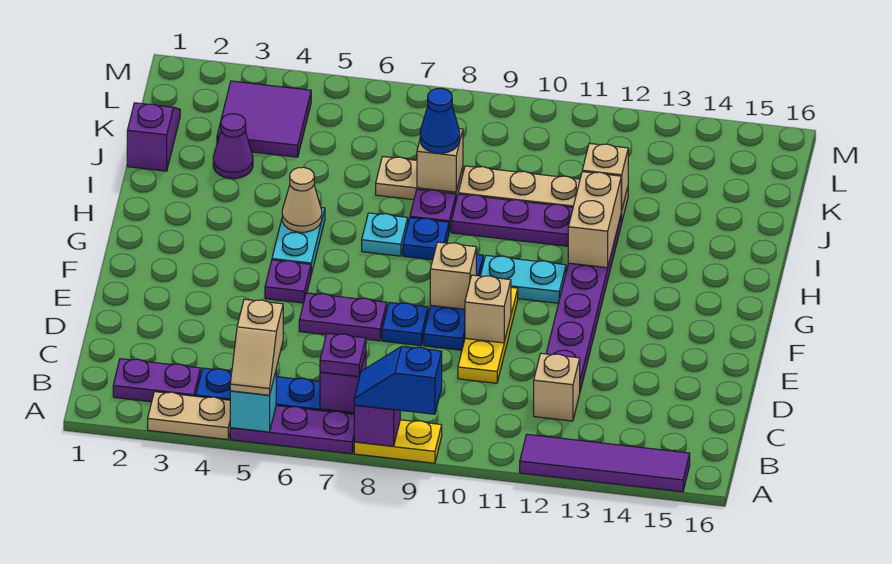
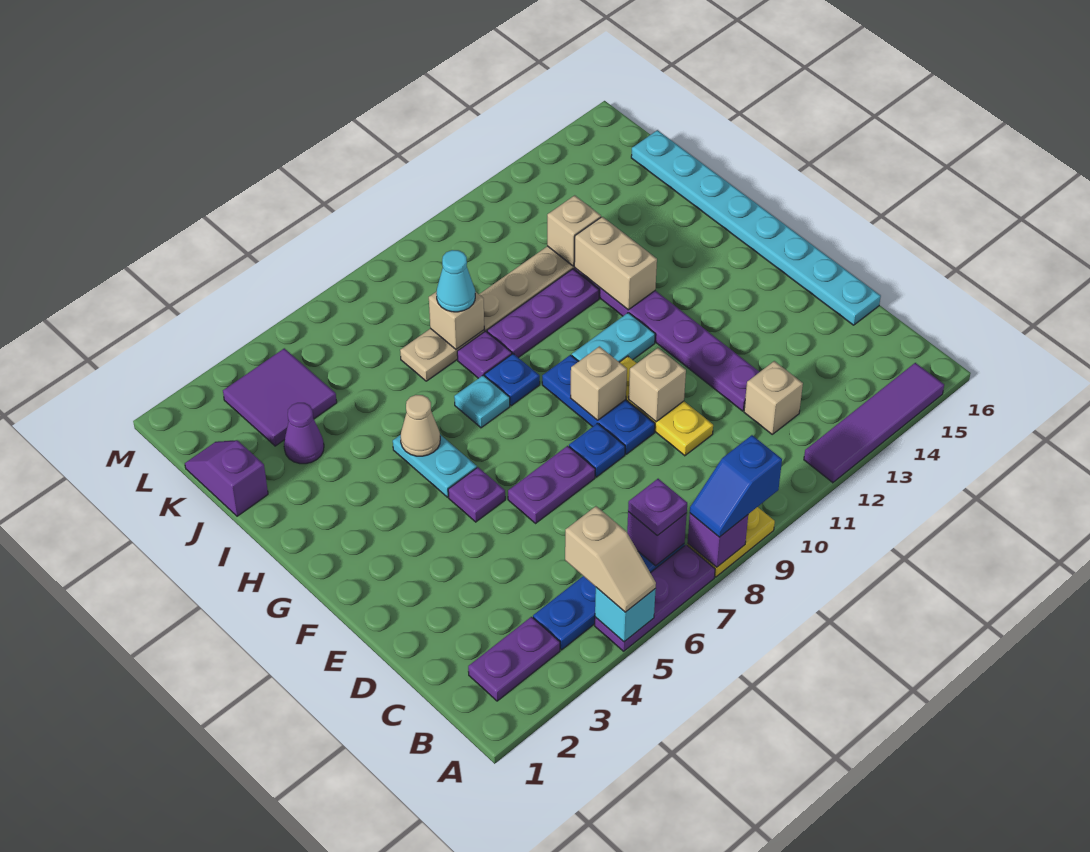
tan plate A3:A4 level 1 -> none
none -> cyan plate D16:K16 level 1
blue cone J8 level 3 -> cyan cone J8 level 3

